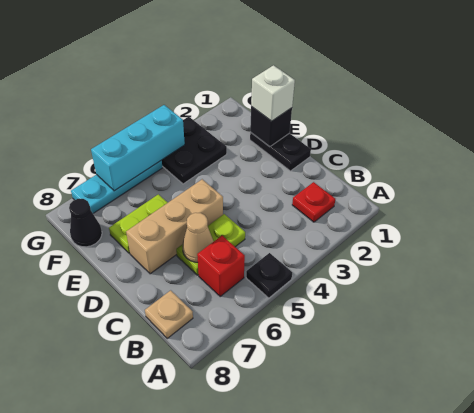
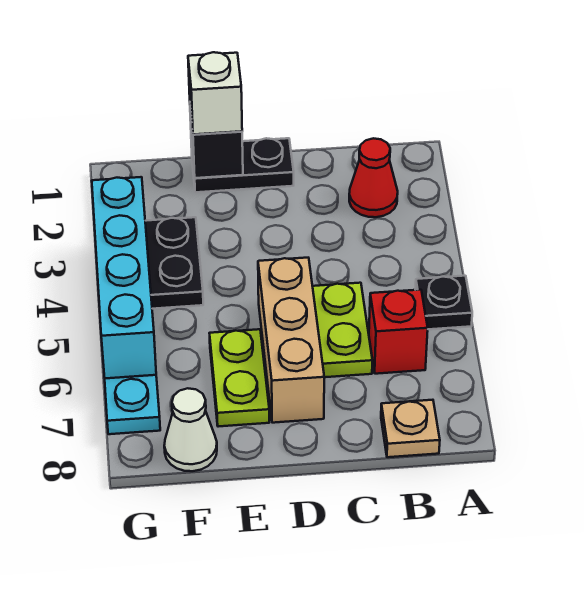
red plate B2 level 1 -> red cone B2 level 1
tan cone C6 level 2 -> none
black cone F8 level 1 -> white cone F8 level 1
cyan brick G4:G6 level 2 -> cyan brick G3:G6 level 2

